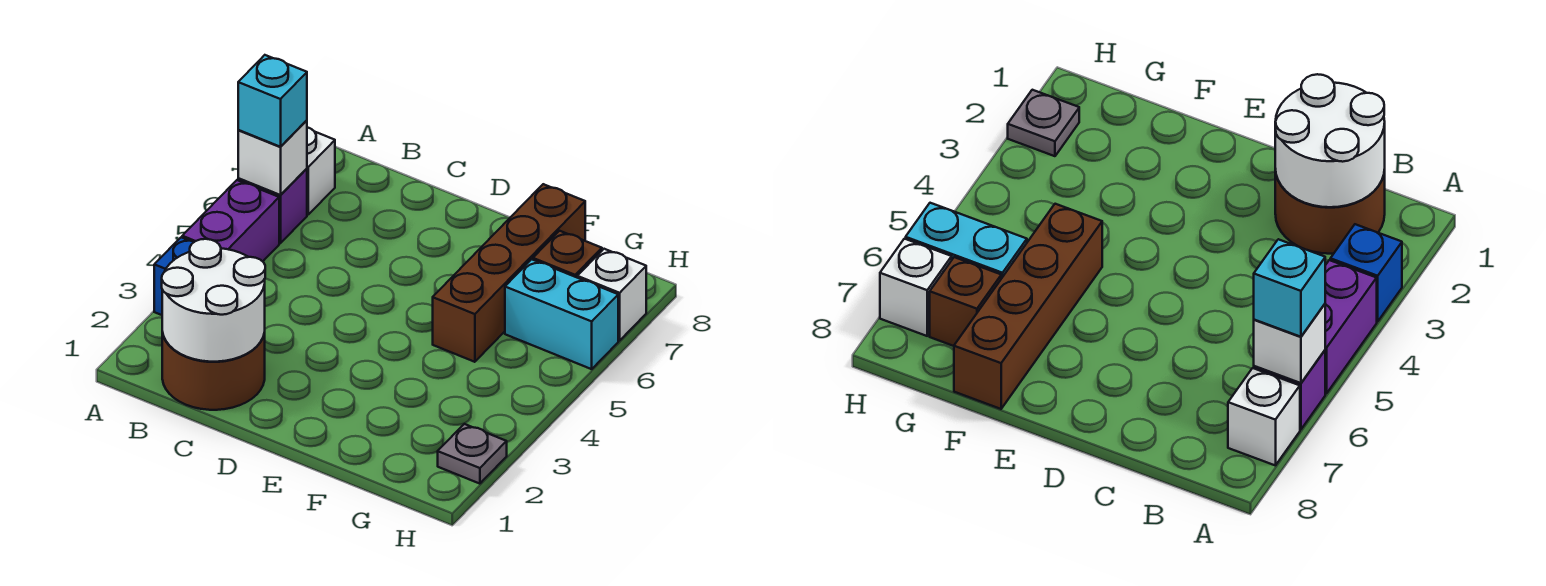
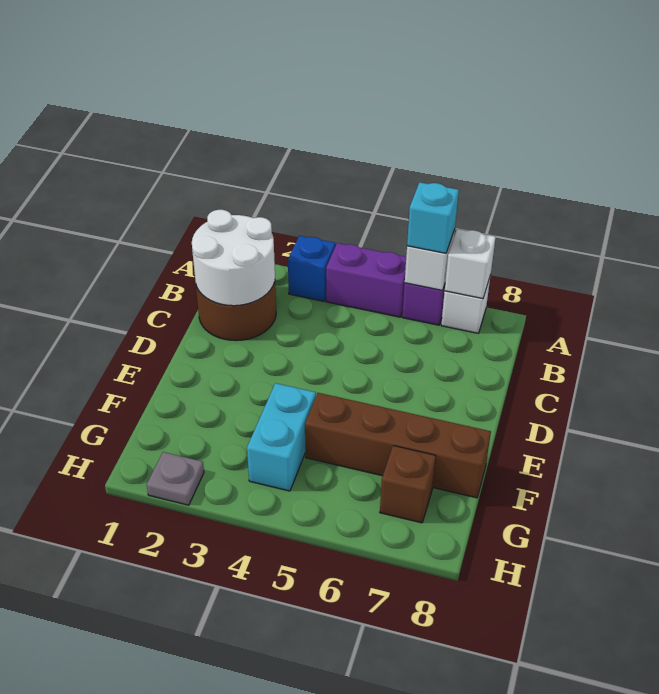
cyan brick G6:H6 level 1 -> cyan brick F4:G4 level 1
white brick H7 level 1 -> white brick A7 level 2

